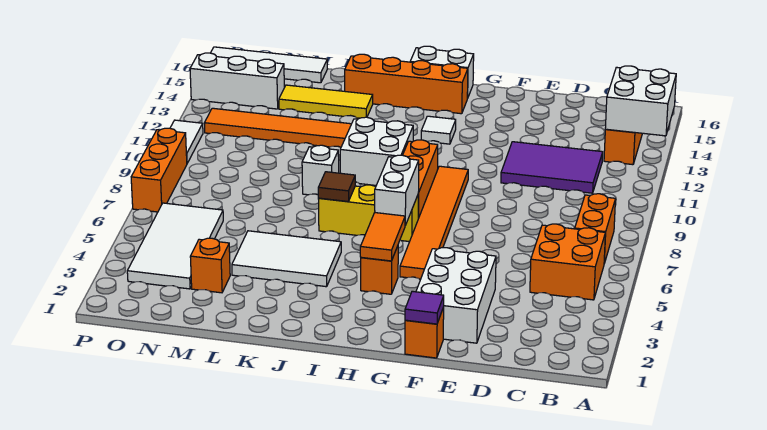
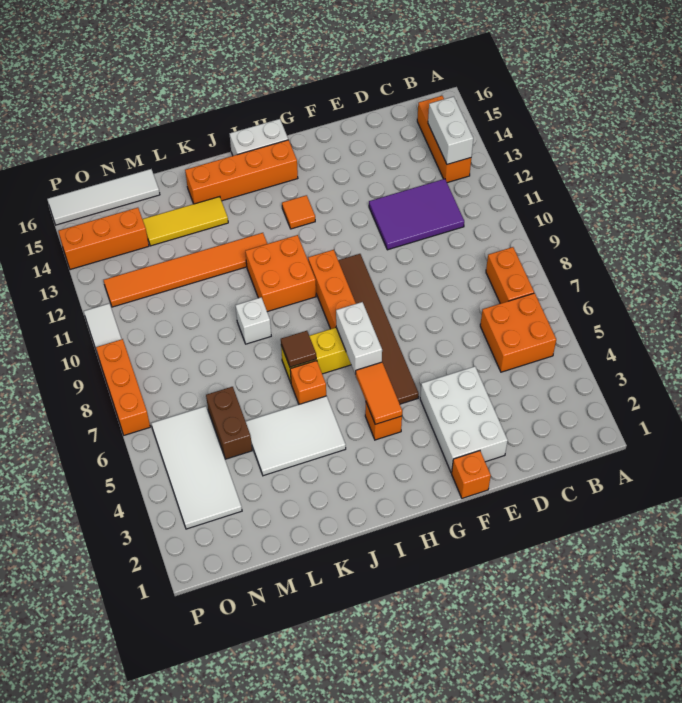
white brick A13:B14 level 2 -> white brick B13:B14 level 2
purple tile F1 level 2 -> none
orange tile G5:G10 level 1 -> brown tile G5:G10 level 1
white tile H13 level 1 -> orange tile H13 level 1
white brick I10:J11 level 1 -> orange brick I10:J11 level 1
orange brick M3 level 1 -> orange brick J6 level 1
none -> brown brick M5:M6 level 1
white brick N14:P14 level 1 -> orange brick N14:P14 level 1

